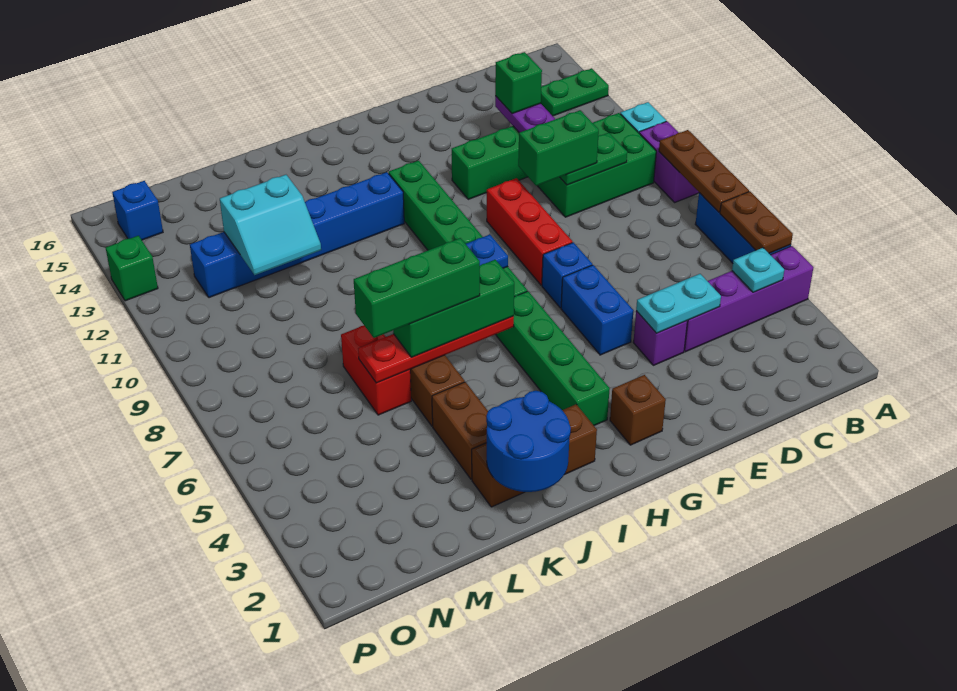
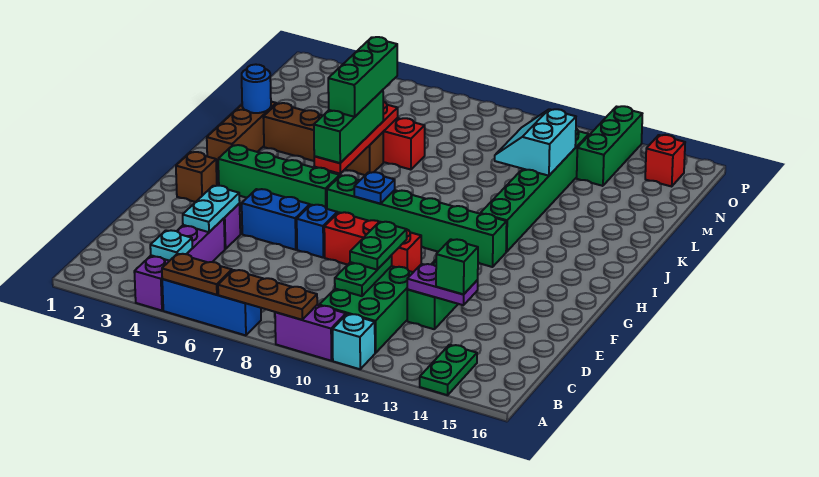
green brick D10:E10 level 3 -> green plate D10:E10 level 3
blue brick I12:N12 level 1 -> green brick I12:N12 level 1
blue round brick J1:K2 level 2 -> blue round brick K2 level 2
blue brick O15 level 1 -> red brick O15 level 1
green brick P13 level 1 -> green brick N13:P13 level 1

